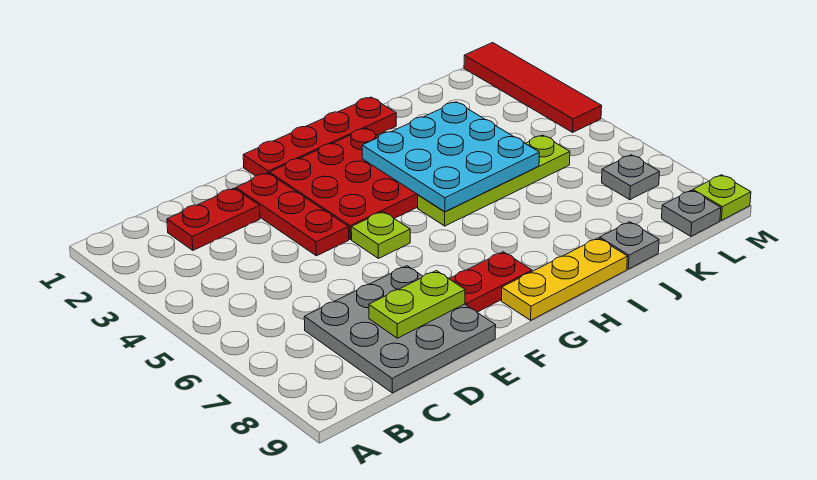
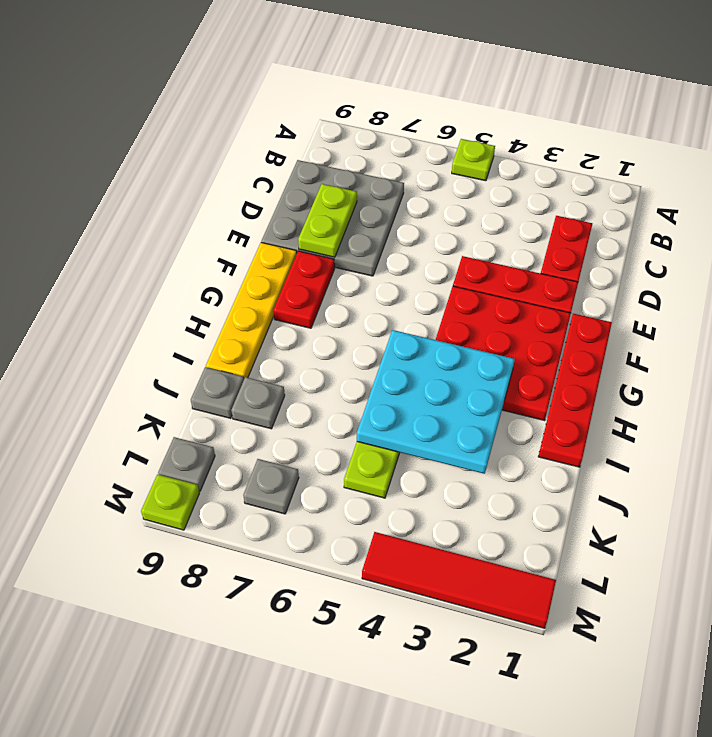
lime plate F5 level 1 -> lime plate A5 level 1
yellow plate G9:I9 level 1 -> yellow plate F9:I9 level 1
none -> grey plate J8 level 1

